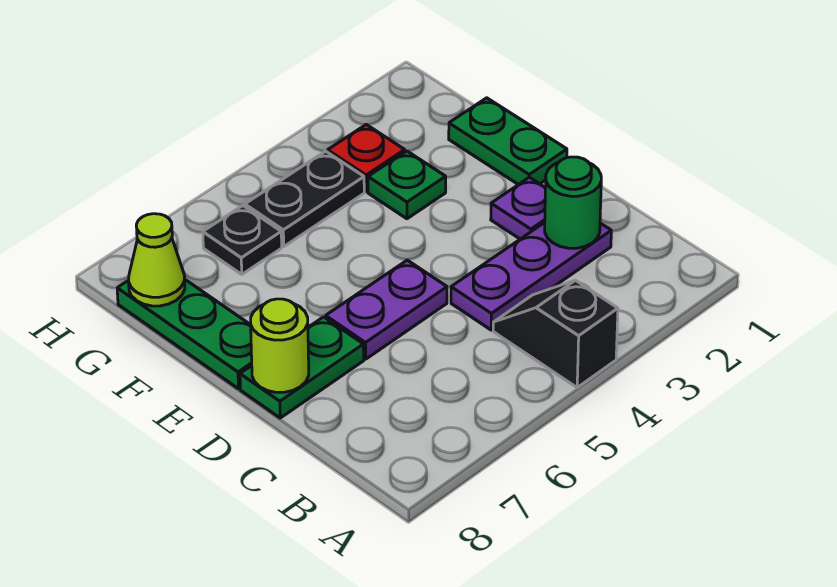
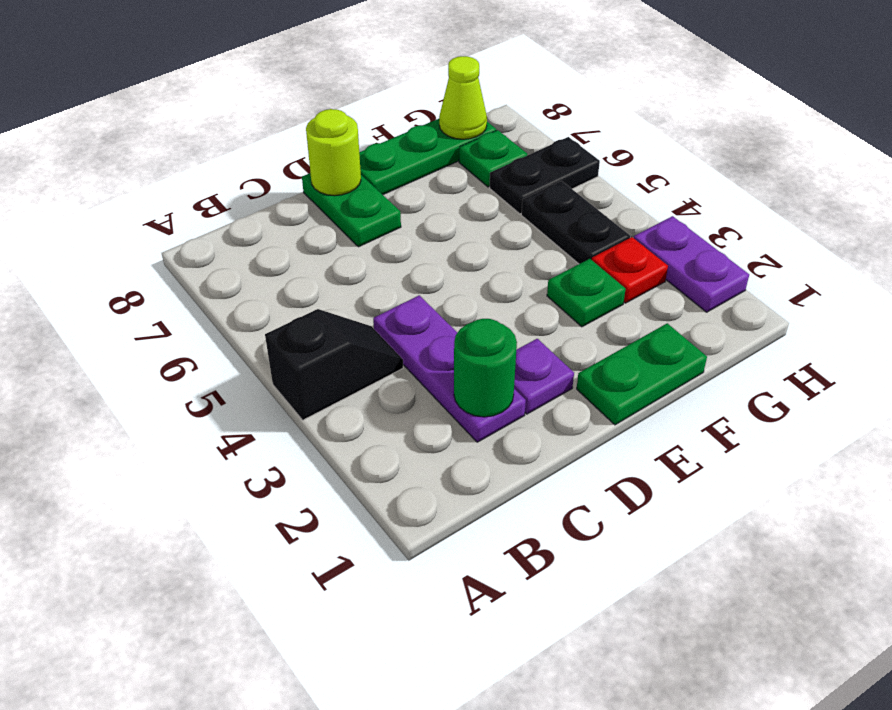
purple plate D5:D6 level 1 -> purple plate H2:H3 level 1
black plate G6 level 1 -> black plate G6:H6 level 1
none -> green plate G7 level 1

